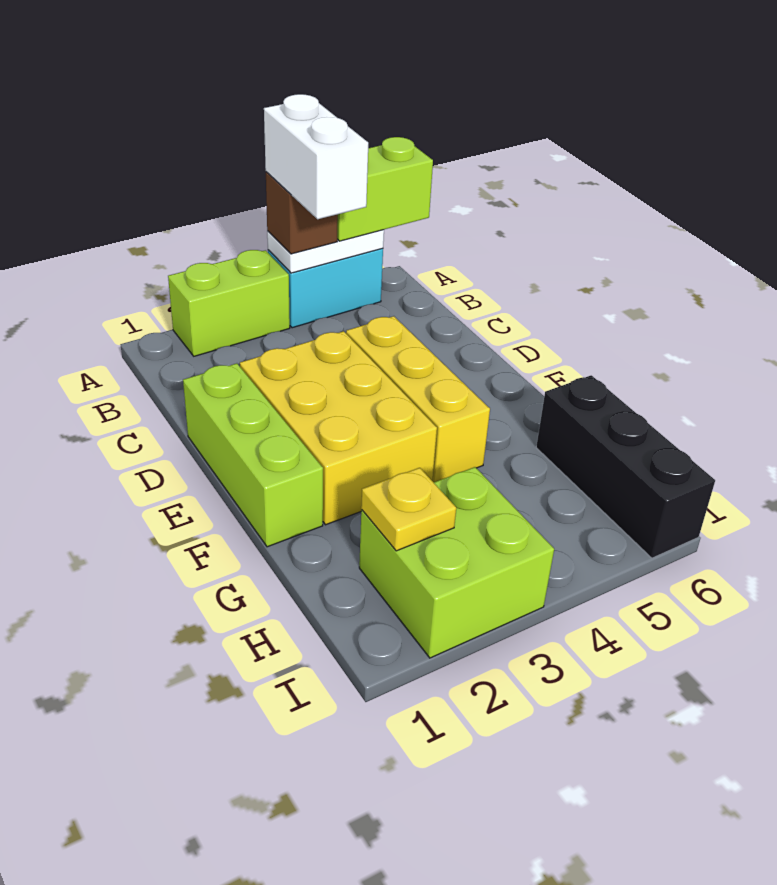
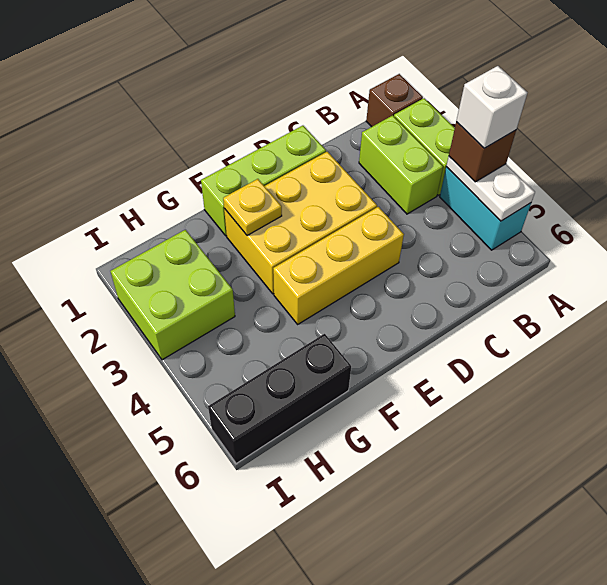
none -> brown brick A1 level 1
white brick A4:B4 level 4 -> white brick A4 level 4
lime brick A5:A6 level 3 -> lime brick B2:B3 level 1
yellow plate H2 level 2 -> yellow plate F2 level 2

